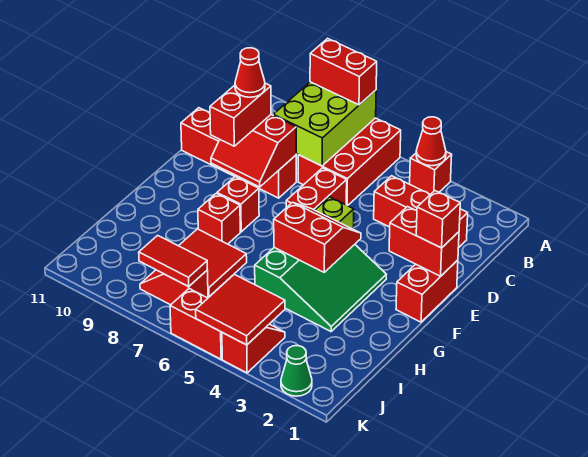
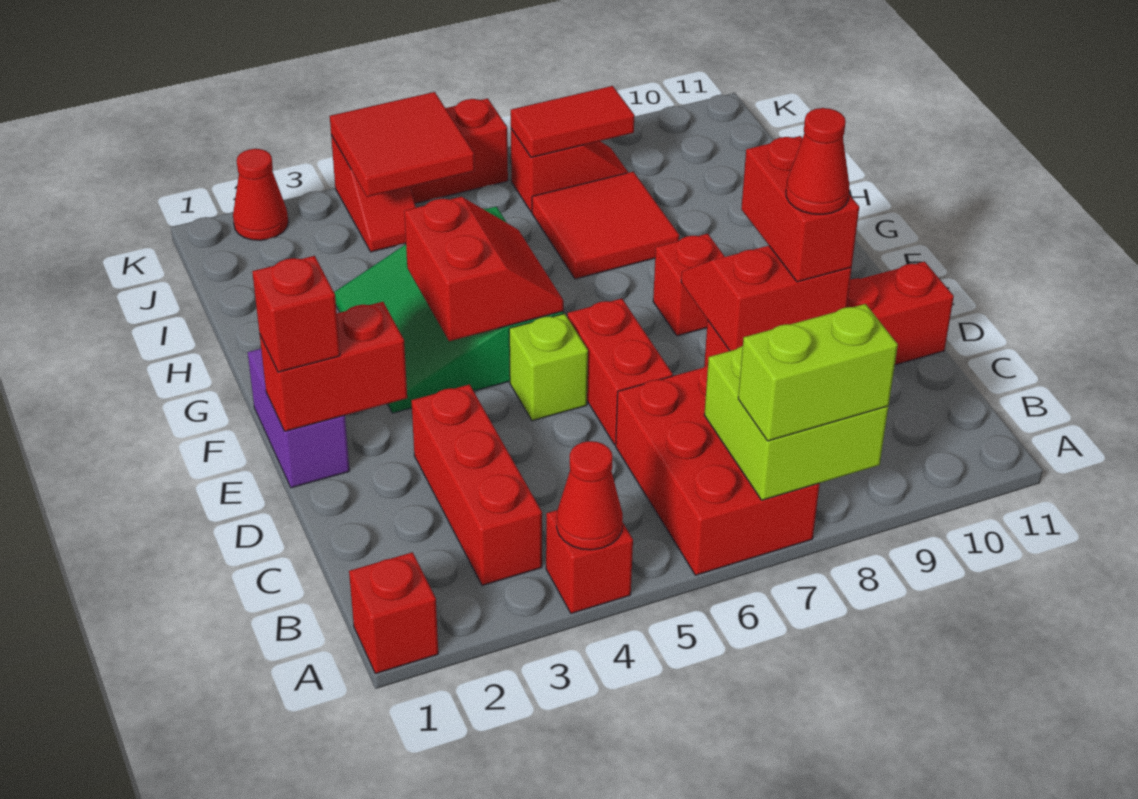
lime brick A7:C8 level 2 -> lime brick A7:B8 level 2
red brick A7:A8 level 3 -> lime brick A7:A8 level 3
red brick C2:C4 level 1 -> red brick B3:D3 level 1
red brick E1:F1 level 1 -> purple brick E1:F1 level 1
red slope F4:G5 level 2 top G -> red slope F4:G5 level 2 top 4
red brick G8 level 1 -> red brick A1 level 1
green cone K2 level 1 -> red cone K2 level 1

